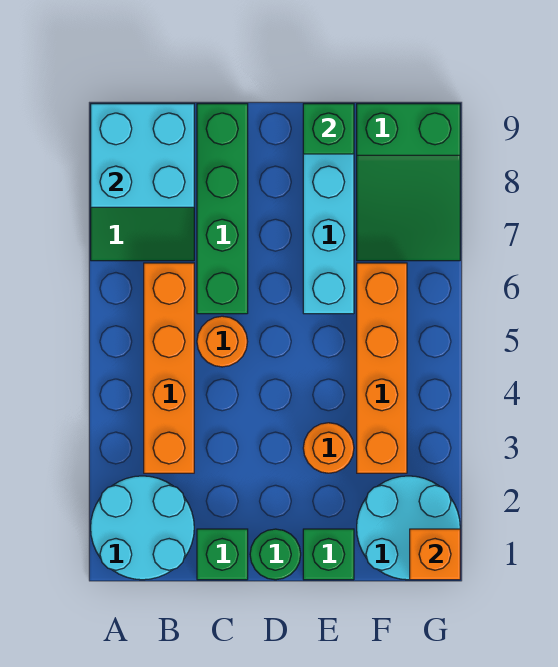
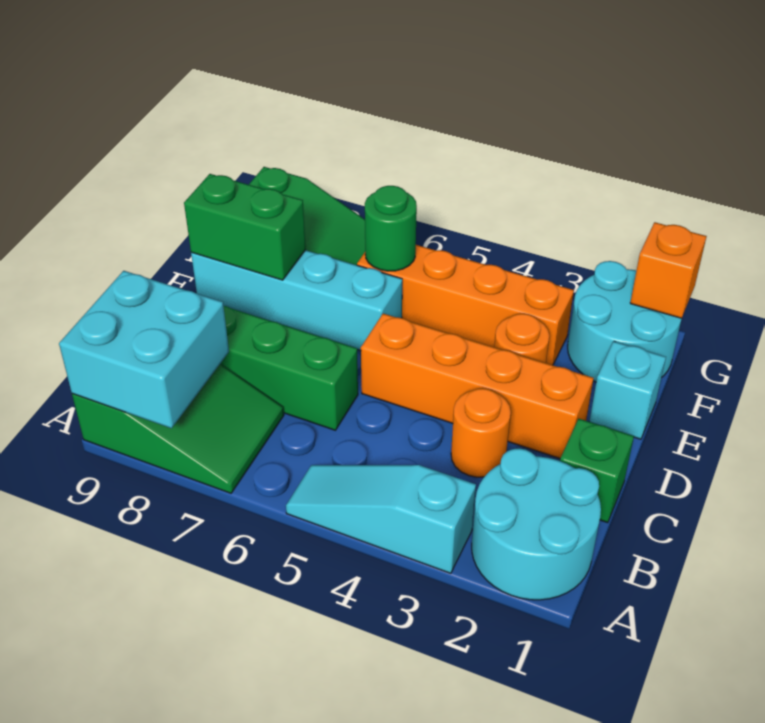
none -> cyan slope A3:A5 level 1 top 3
orange brick B3:B6 level 1 -> orange brick D2:D5 level 1
orange round brick C5 level 1 -> orange round brick C3 level 1
green round brick D1 level 1 -> green round brick F6 level 2
green brick E1 level 1 -> cyan brick E1 level 1
green brick E9 level 2 -> green brick E8:E9 level 2

